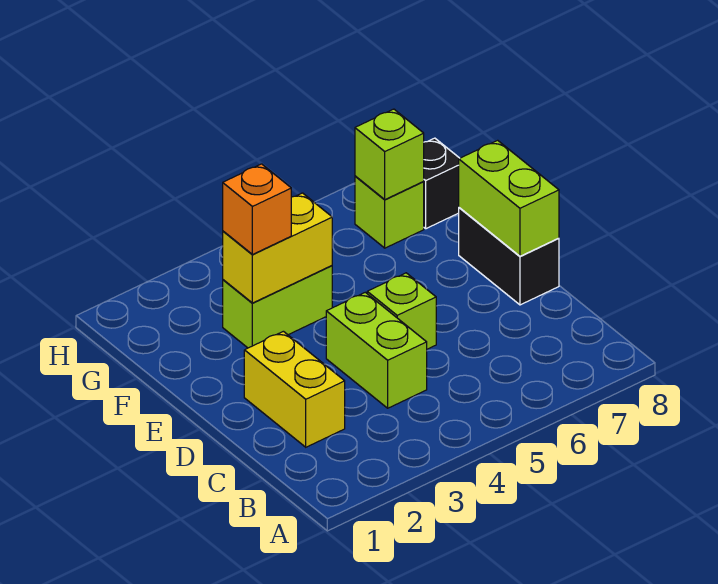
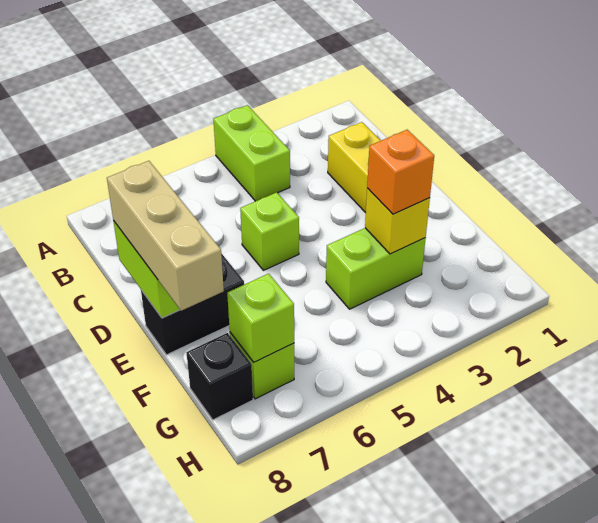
lime brick C4:D4 level 1 -> lime brick A4:B4 level 1
black brick D8:E8 level 1 -> black brick E7:E8 level 1
none -> tan brick D8:F8 level 3
yellow brick F3:F4 level 2 -> yellow brick F3 level 2

